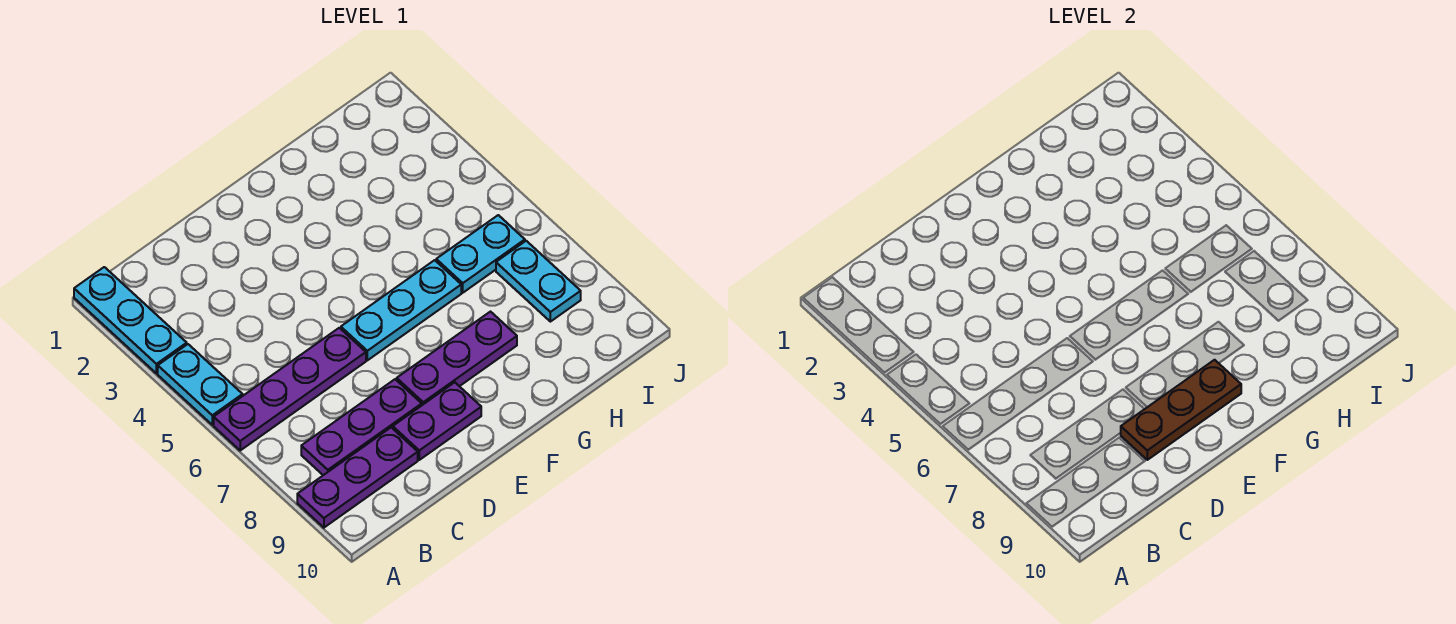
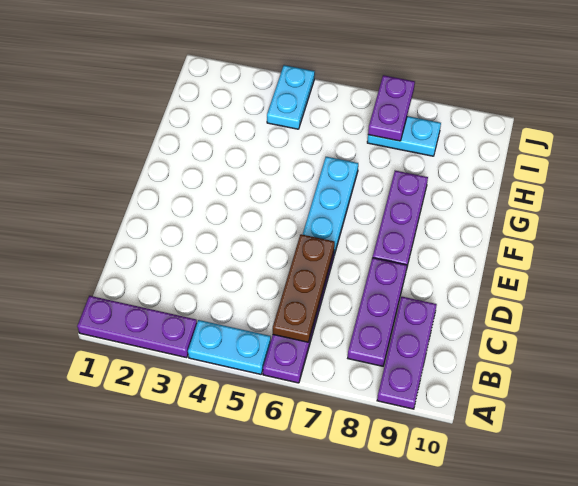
cyan plate A1:A3 level 1 -> purple plate A1:A3 level 1
purple plate D9:E9 level 1 -> purple plate I7:J7 level 2
brown plate D9:F9 level 2 -> brown plate B6:D6 level 2
cyan plate H6:I6 level 1 -> cyan plate I4:J4 level 1

